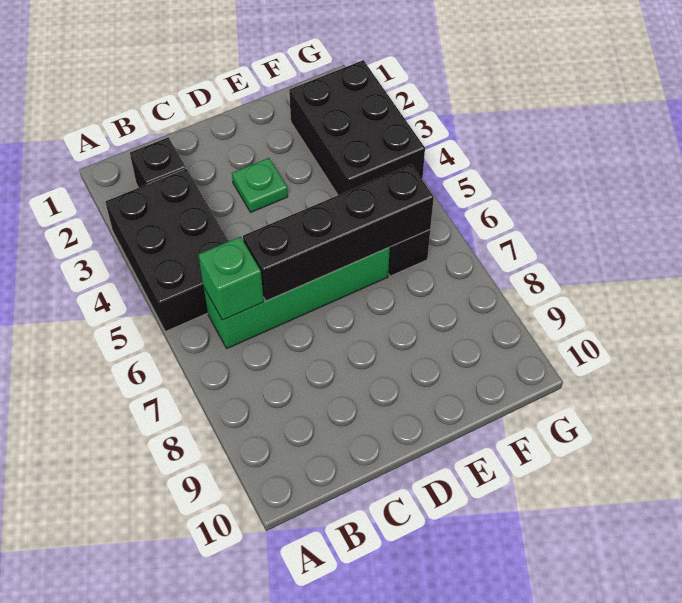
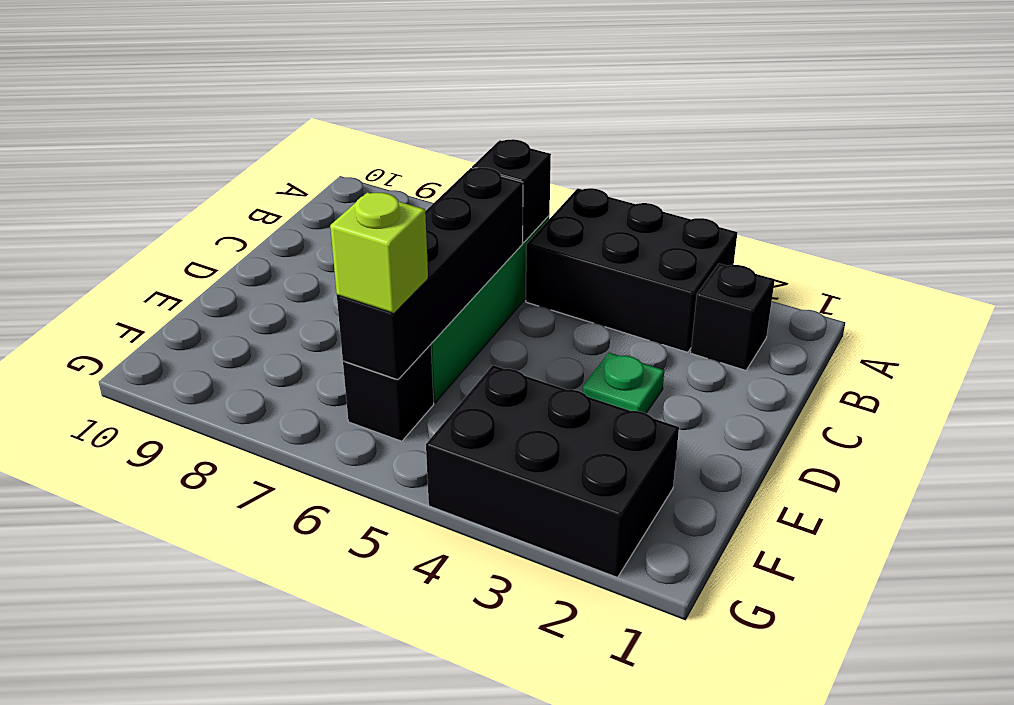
green brick B6 level 2 -> black brick B6 level 2
none -> lime brick F6 level 3

